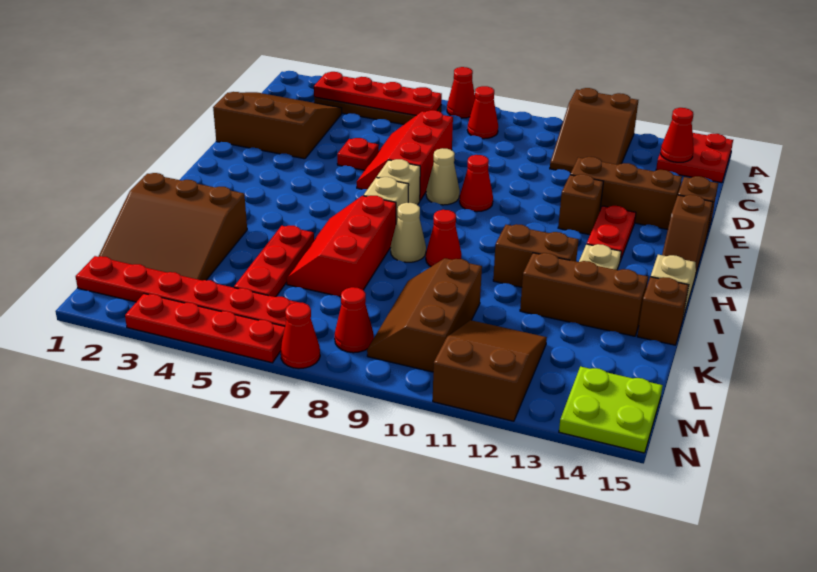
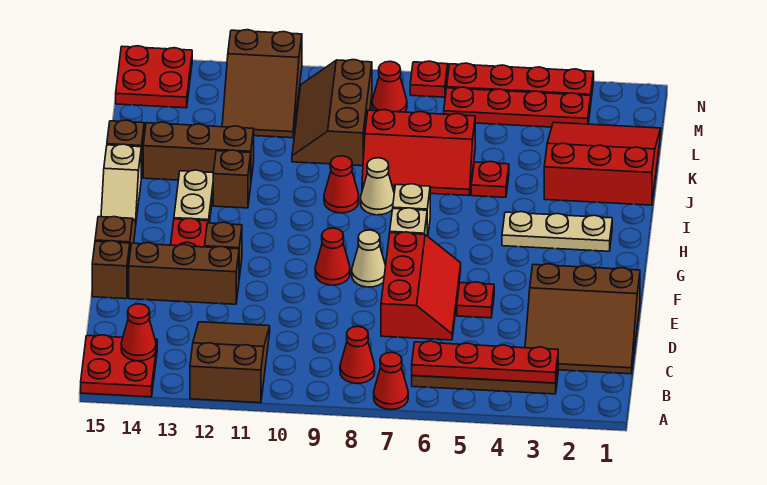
none -> tan plate H2:H4 level 1
red slope I6:K7 level 1 top 7 -> red slope J6:K8 level 1 top K
brown brick I11:I12 level 1 -> brown brick I12 level 1
brown slope J1:L3 level 1 top J -> red slope J1:L3 level 1 top J
red plate J5:L5 level 1 -> red plate J5 level 1
brown slope K9:M10 level 1 top 10 -> brown slope K9:M10 level 1 top 9
red plate M1:M6 level 1 -> red plate M3:M6 level 1
lime plate M14:N15 level 1 -> red plate M14:N15 level 1
red cone N7 level 1 -> red plate N7 level 1

